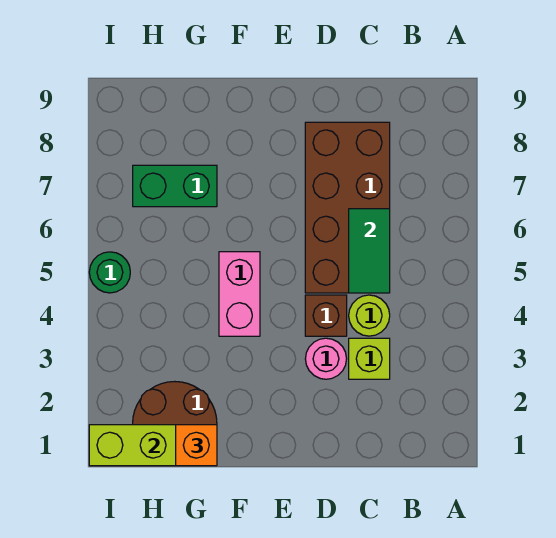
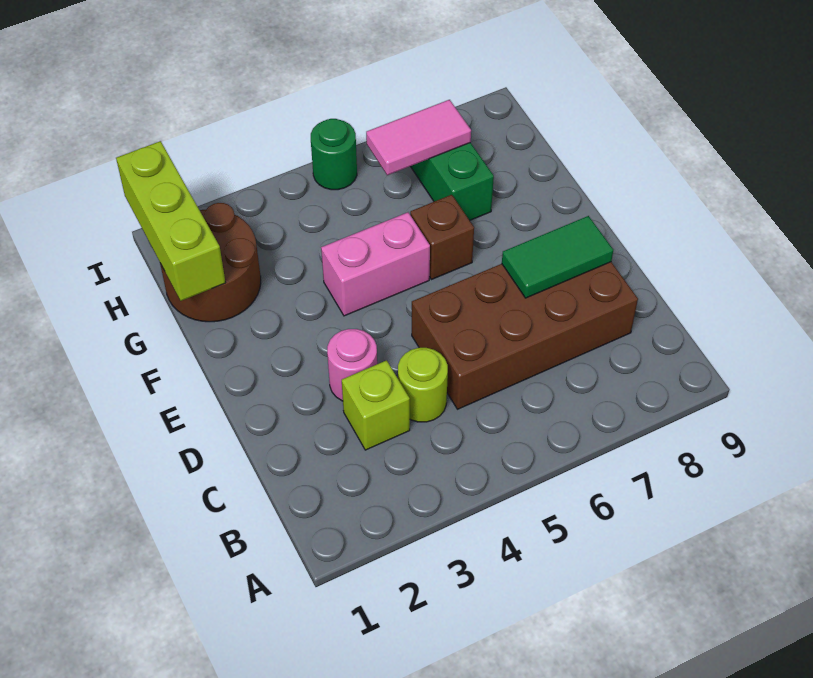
green tile C5:C6 level 2 -> green tile D7:D8 level 2
brown brick D4 level 1 -> brown brick F6 level 1
orange brick G1 level 3 -> none
none -> pink tile H6:H7 level 2

